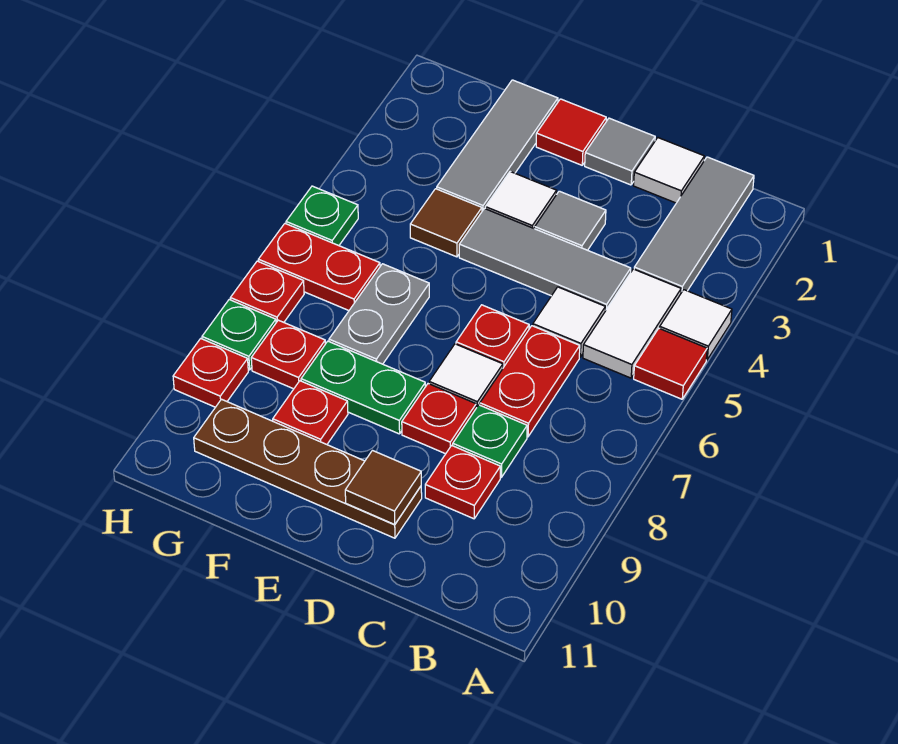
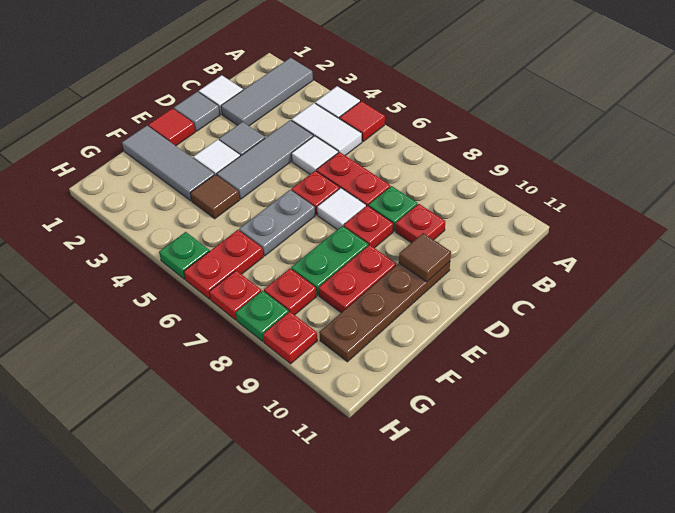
grey tile B1:B3 level 1 -> grey tile A2:C2 level 1
grey plate F6:F7 level 1 -> grey plate E6:F6 level 1
red plate F9 level 1 -> red plate E9:F9 level 1

